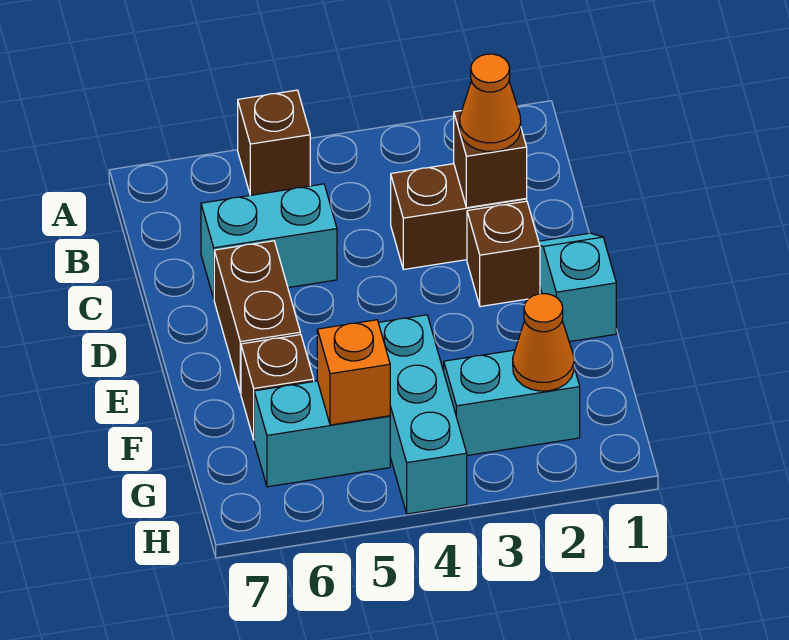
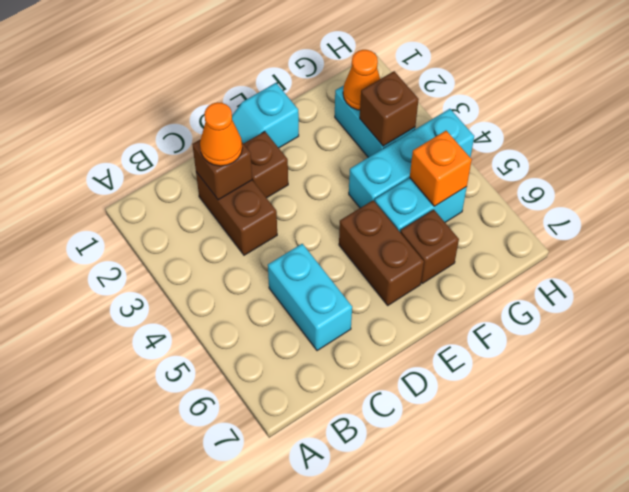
brown brick A5 level 1 -> brown brick G3 level 2
brown brick D6:E6 level 1 -> brown brick E5:E6 level 1
cyan brick G5:G6 level 1 -> cyan brick F5:G5 level 1

